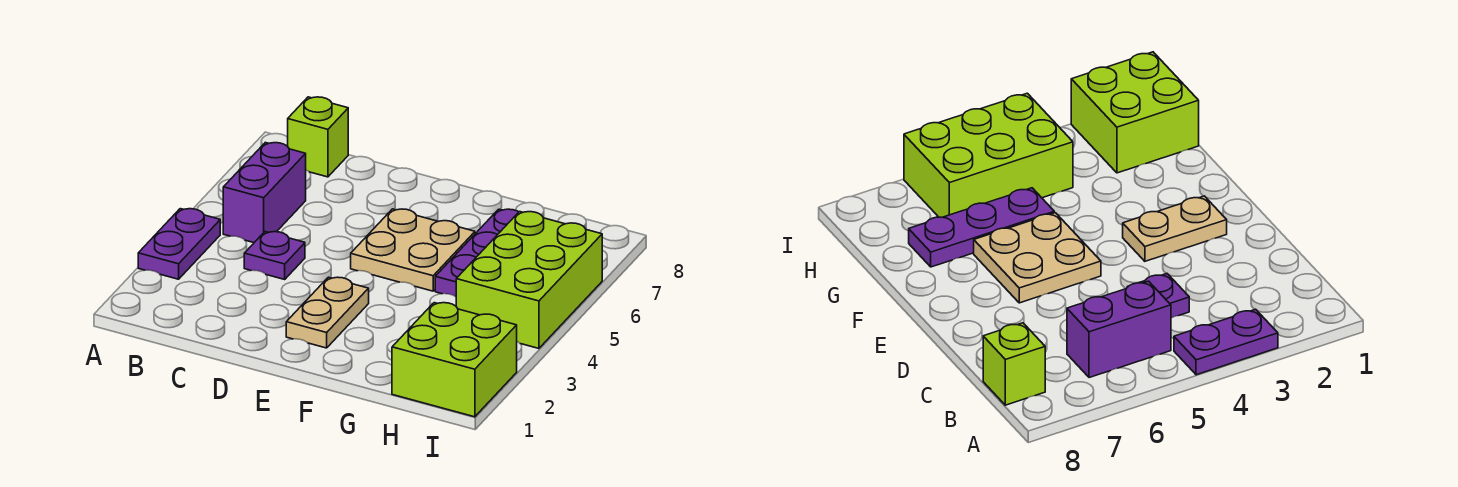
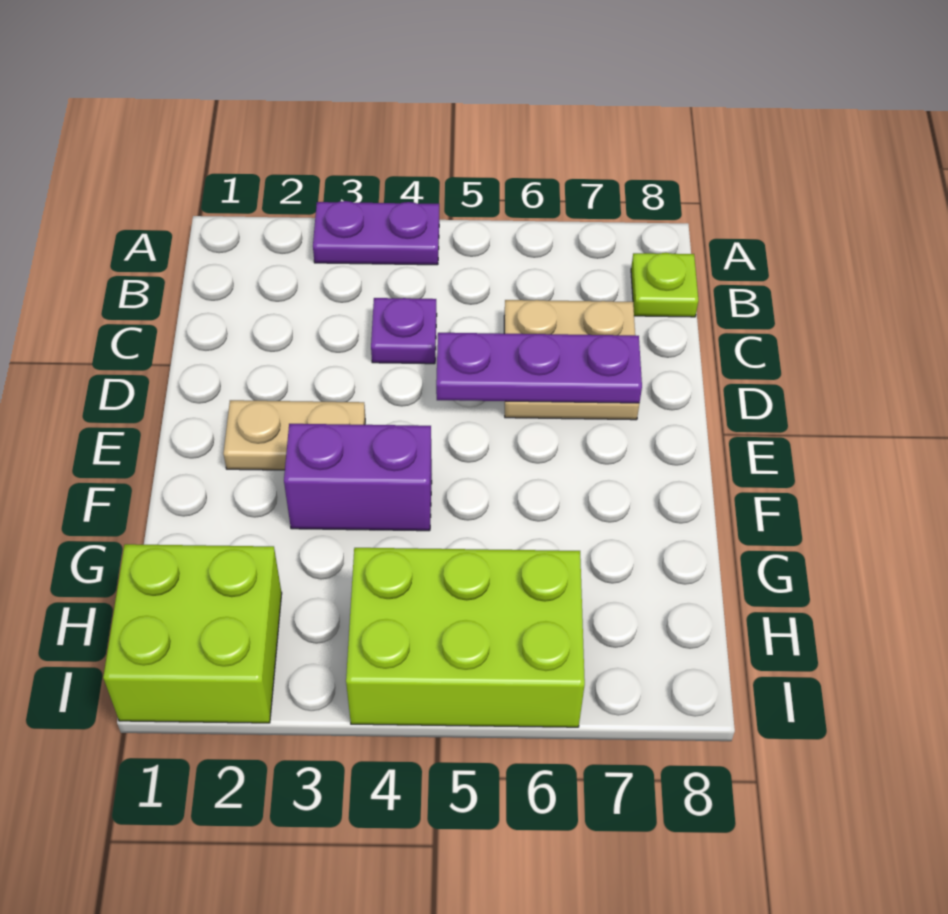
purple brick B5:B6 level 1 -> purple brick F3:F4 level 1
lime brick B8 level 1 -> lime plate B8 level 1
tan plate E5:F6 level 1 -> tan plate C6:D7 level 1
purple plate G5:G7 level 1 -> purple plate D5:D7 level 2

